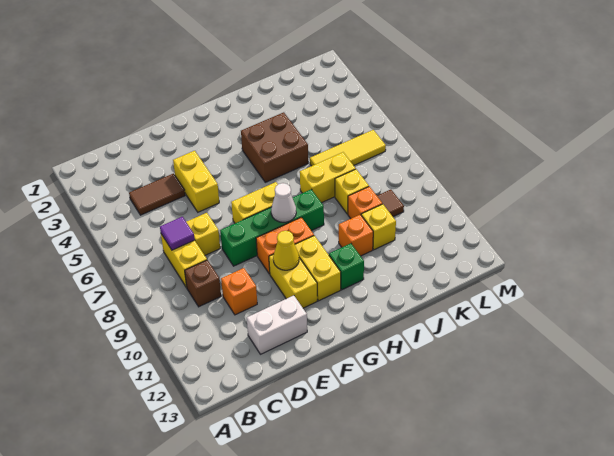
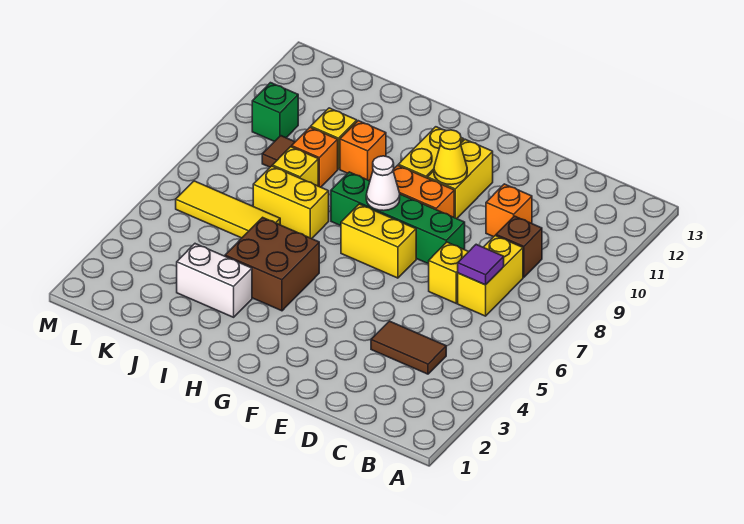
white brick D12:E12 level 1 -> white brick I3:J3 level 1
yellow brick E4:E5 level 1 -> none
green brick H11 level 1 -> green brick L10 level 1

